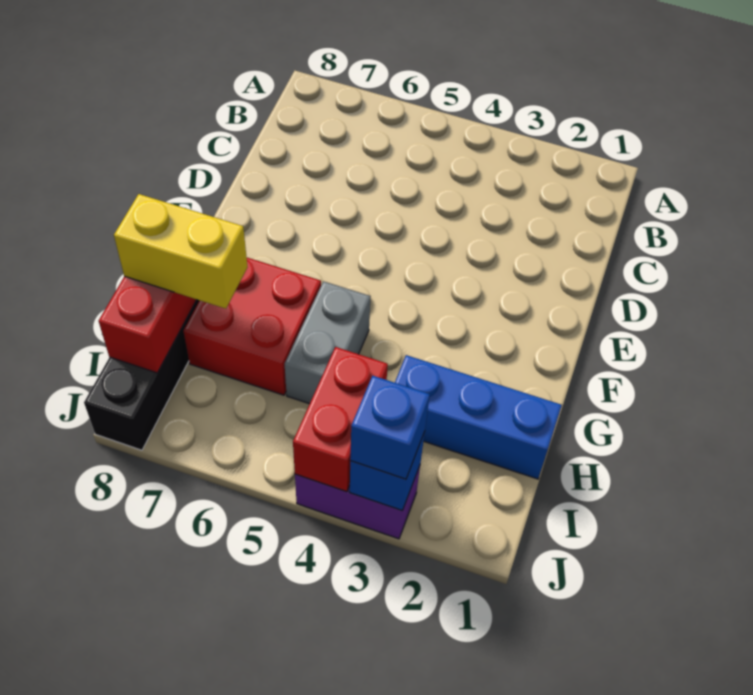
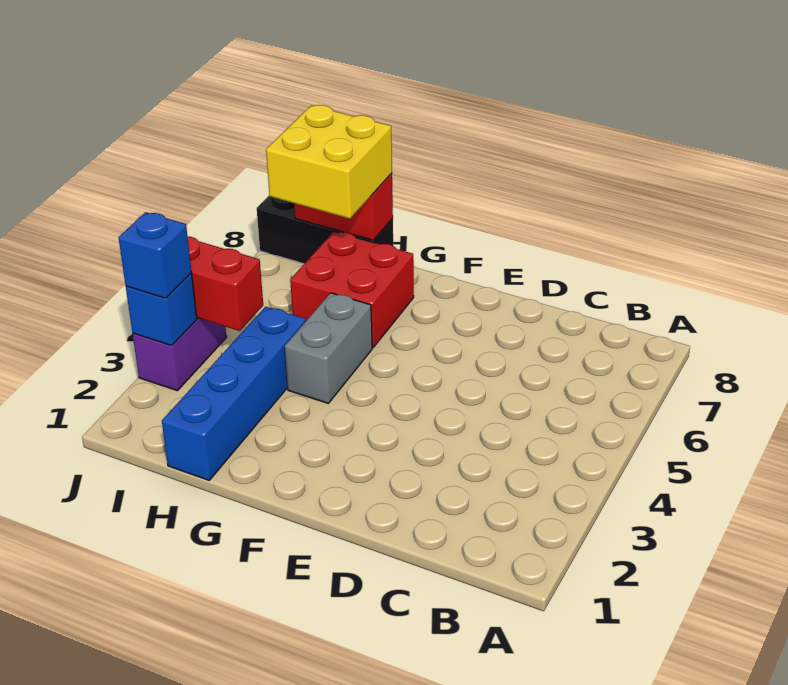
grey brick G5:H5 level 1 -> grey brick G4:G5 level 1
blue brick H1:H3 level 1 -> blue brick H1:H4 level 1
yellow brick H7:H8 level 3 -> yellow brick H7:I8 level 3

